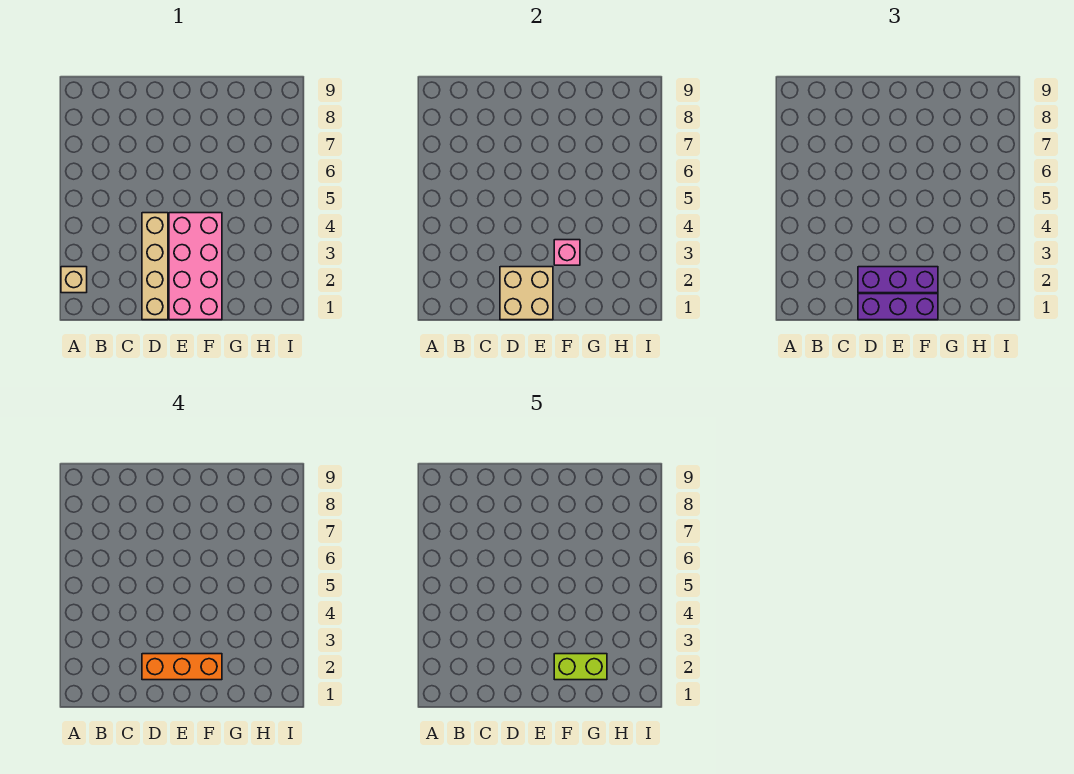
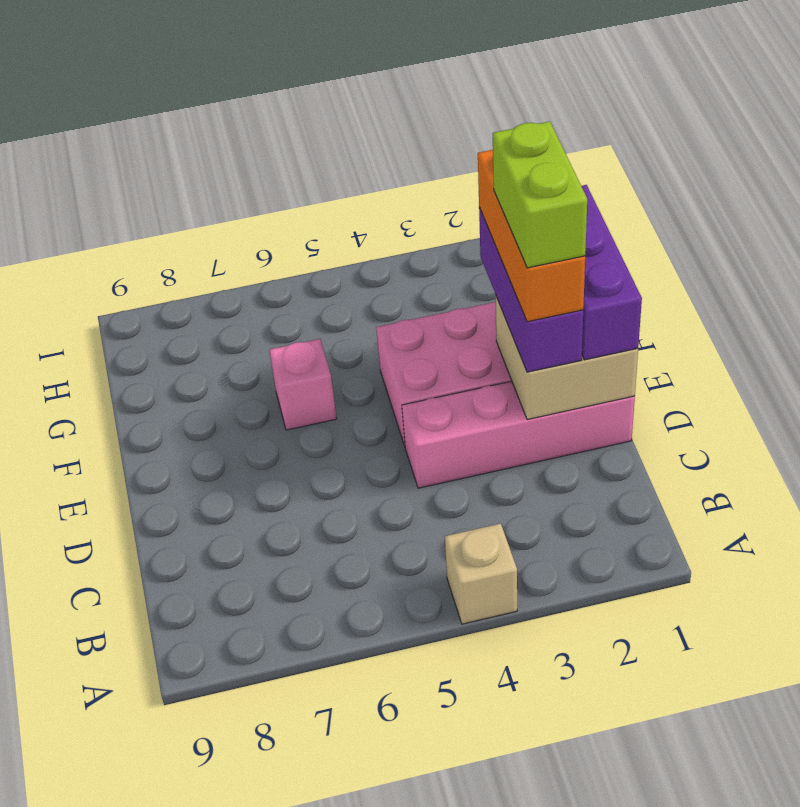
tan brick A2 level 1 -> tan brick A4 level 1
tan brick D1:D4 level 1 -> pink brick D1:D4 level 1
lime brick F2:G2 level 5 -> lime brick D2:E2 level 5
pink brick F3 level 2 -> pink brick F6 level 1

